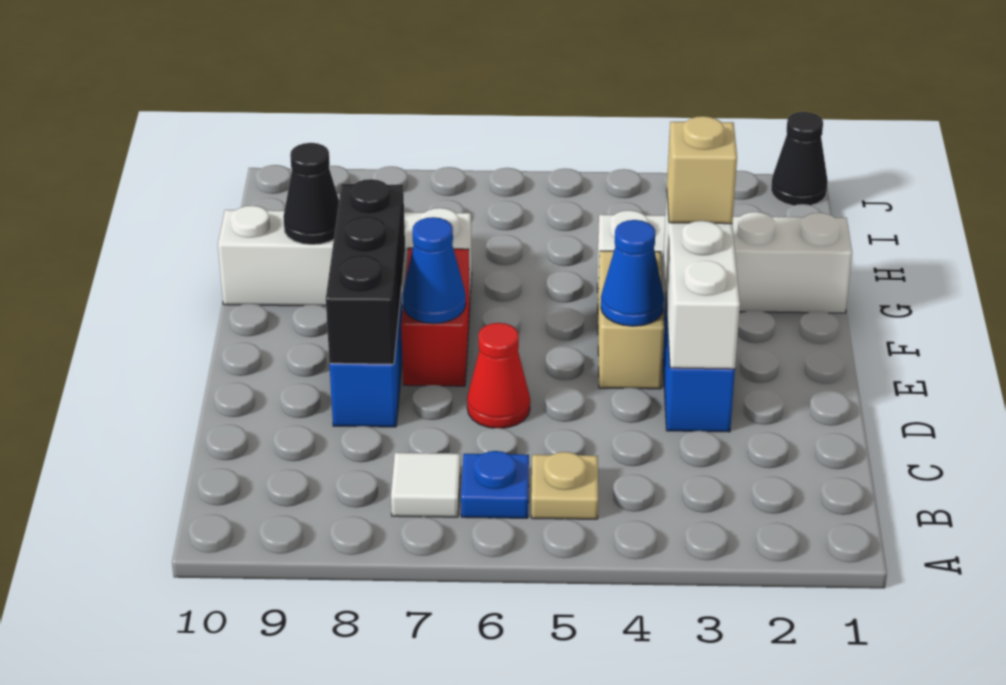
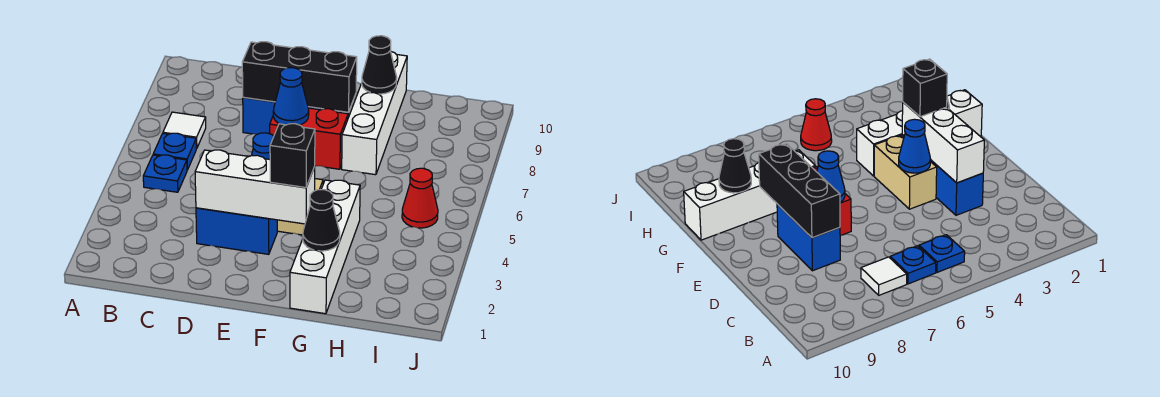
tan plate B5 level 1 -> blue plate B5 level 1
red cone D6 level 1 -> red cone I5 level 1
tan brick F3 level 3 -> black brick F3 level 3
black cone J1 level 1 -> black cone G2 level 2

